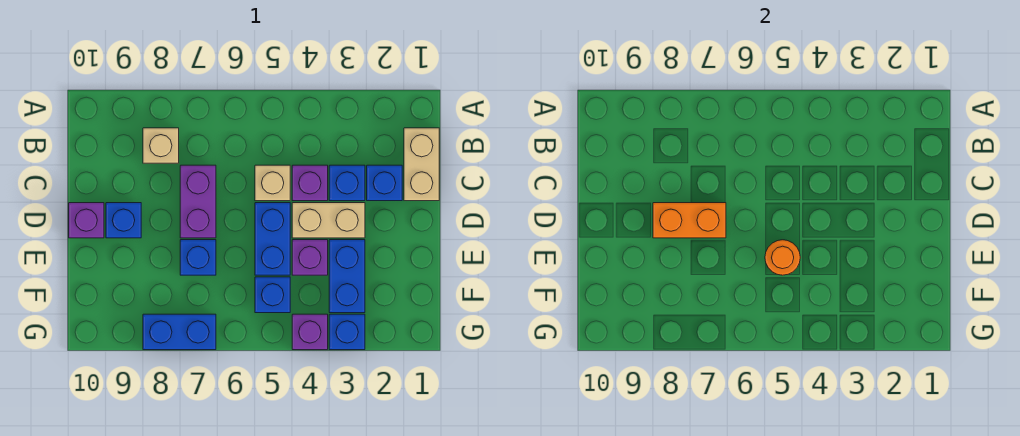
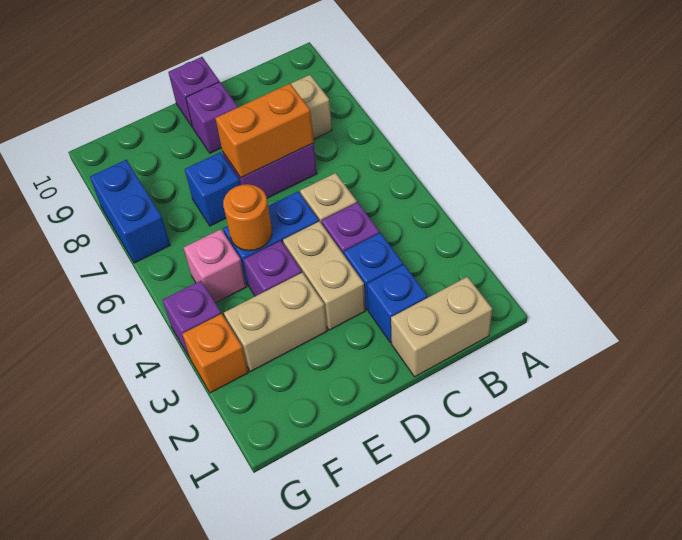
orange brick D7:D8 level 2 -> orange brick C7:D7 level 2
blue brick D9 level 1 -> purple brick D9 level 1
blue brick E3:F3 level 1 -> tan brick E3:F3 level 1
blue brick F5 level 1 -> pink brick F5 level 1
blue brick G3 level 1 -> orange brick G3 level 1

